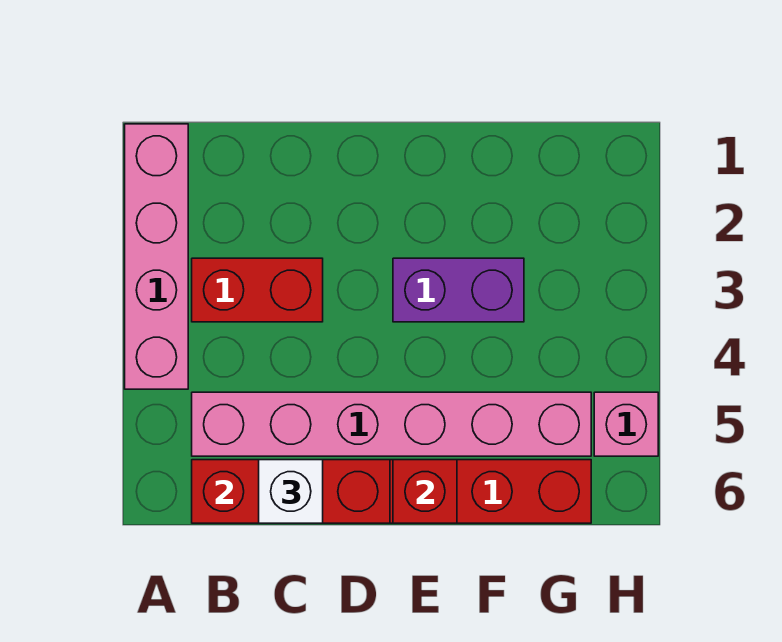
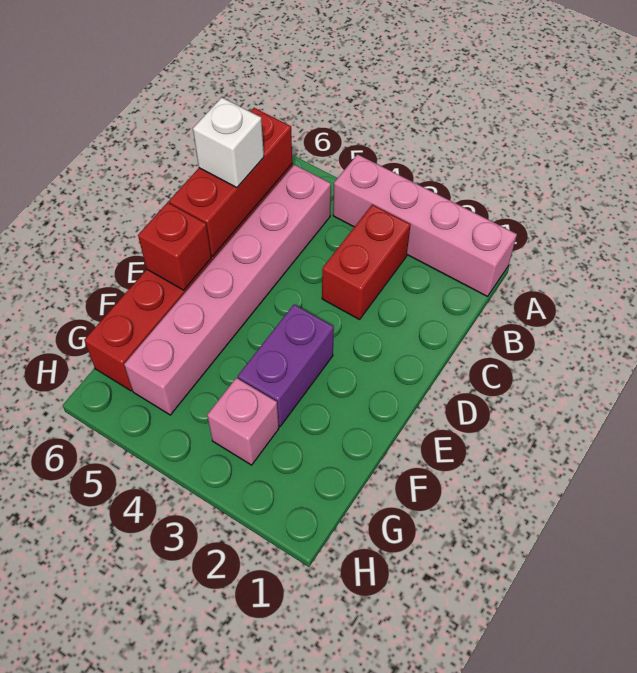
pink brick H5 level 1 -> pink brick G3 level 1

